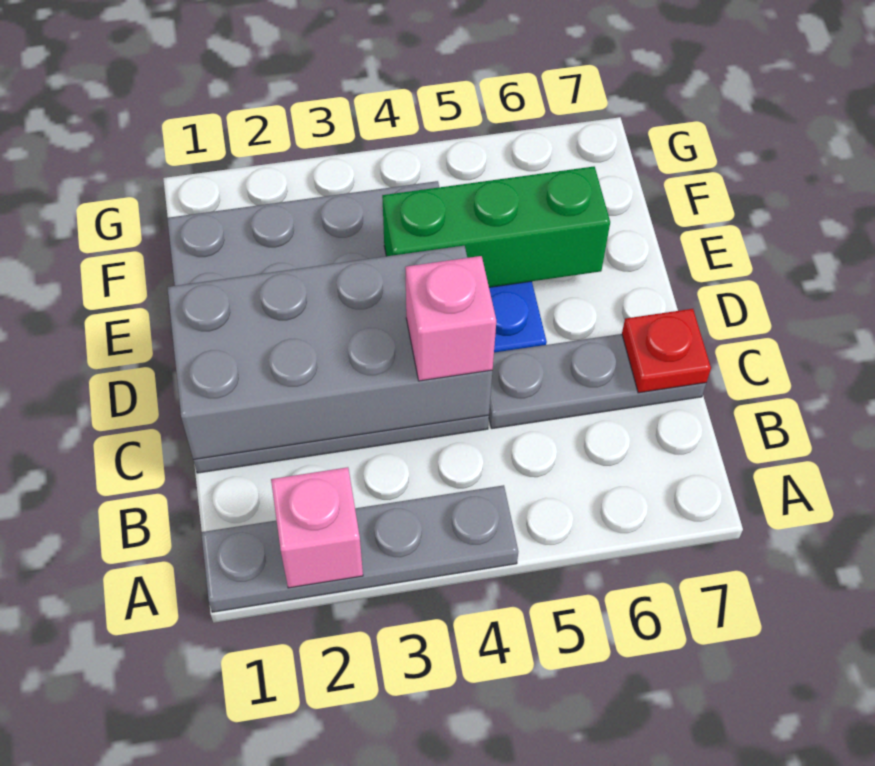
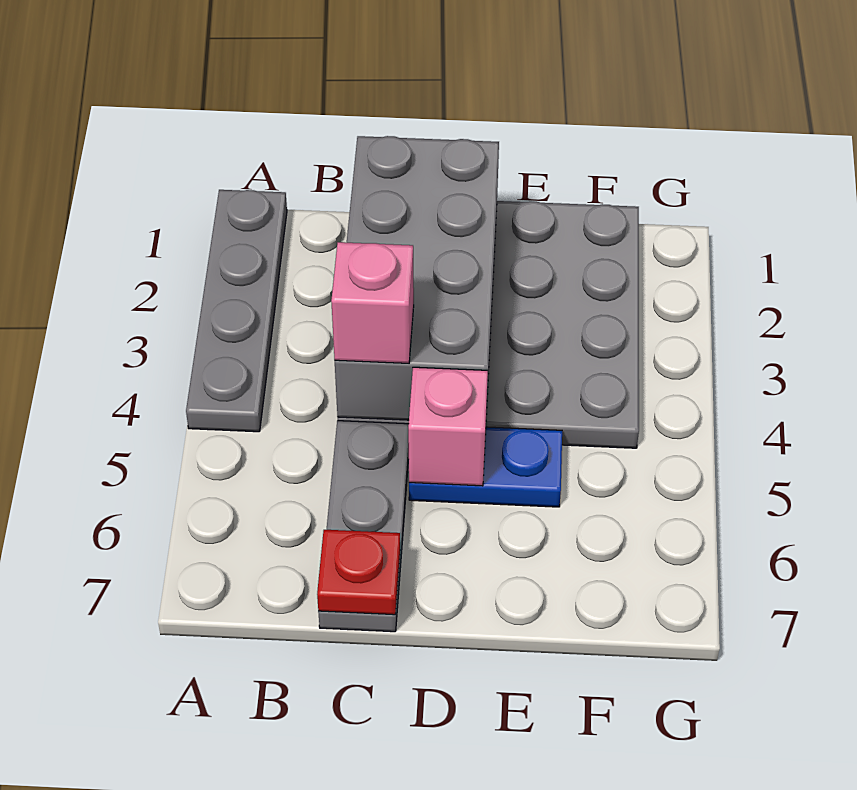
pink brick A2 level 2 -> pink brick D5 level 2
green brick E4:E6 level 2 -> none

